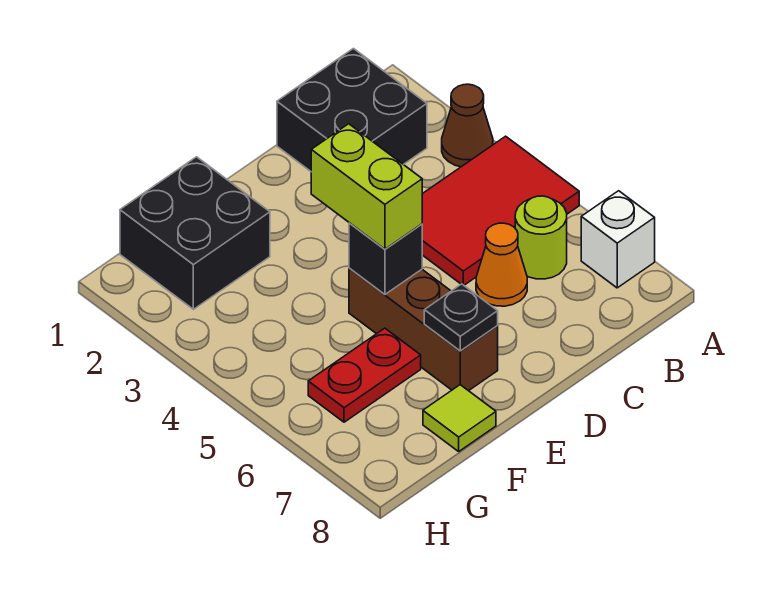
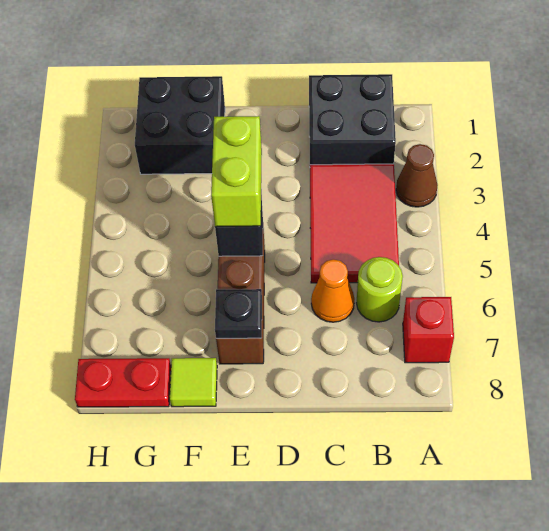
red tile A4:C5 level 1 -> red tile B3:C5 level 1
white brick A7 level 1 -> red brick A7 level 1
red plate F6:G6 level 1 -> red plate G8:H8 level 1

